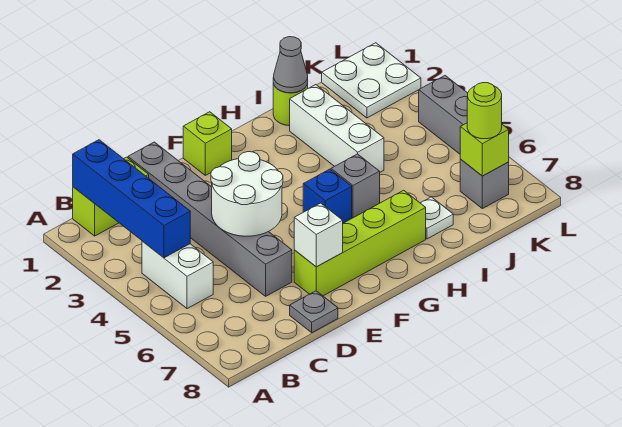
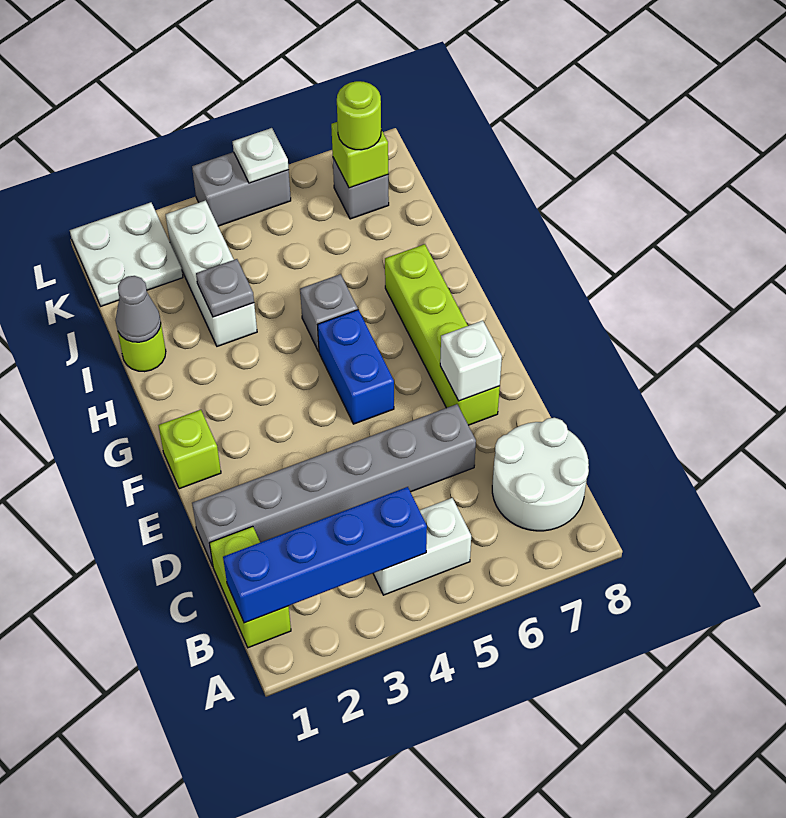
white round brick D4:E5 level 2 -> white round brick B7:C8 level 1
grey plate D8 level 1 -> grey plate I3 level 2
blue brick G5 level 1 -> blue brick F5:G5 level 1
white brick I2:I4 level 1 -> white brick I3:K3 level 1
white plate I7 level 1 -> white plate L5 level 2

